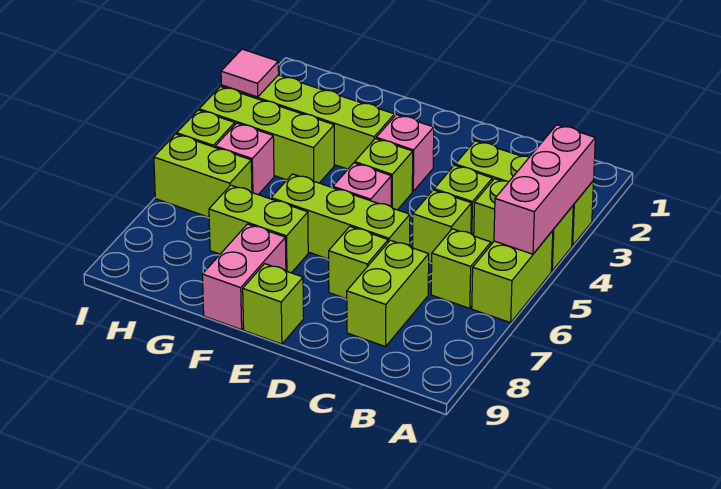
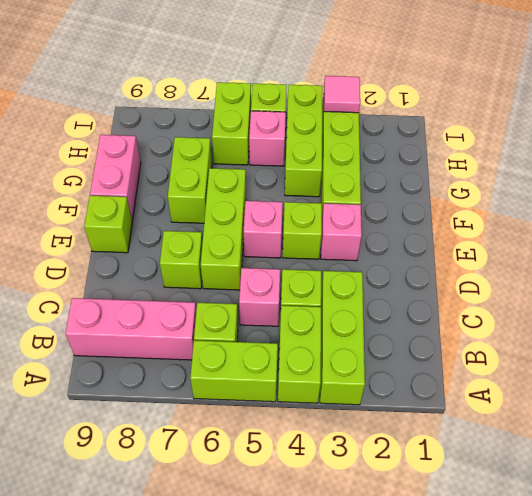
pink brick A3:A5 level 2 -> pink brick B7:B9 level 1
lime brick C5 level 1 -> pink brick C5 level 1
lime brick C7:C8 level 1 -> none
pink brick F8:F9 level 1 -> pink brick F9:G9 level 1

